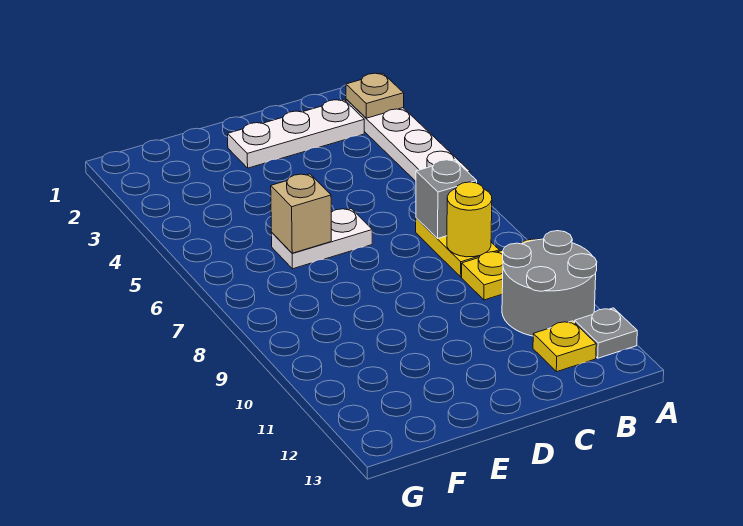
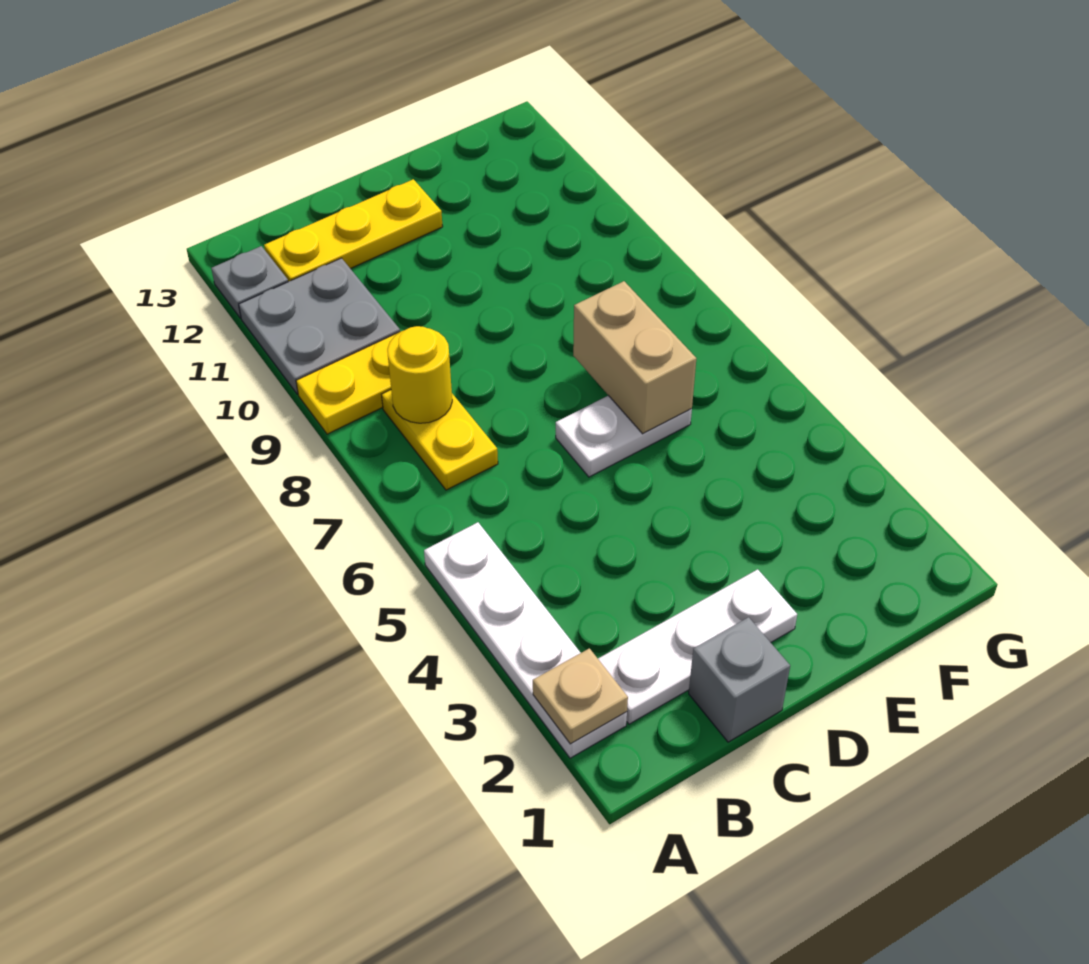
grey round brick A10:B11 level 1 -> grey plate A10:B11 level 1
grey brick B7 level 2 -> grey brick C1 level 1
yellow plate B12 level 1 -> yellow plate B12:D12 level 1
tan brick E6 level 2 -> tan brick E6:E7 level 2

